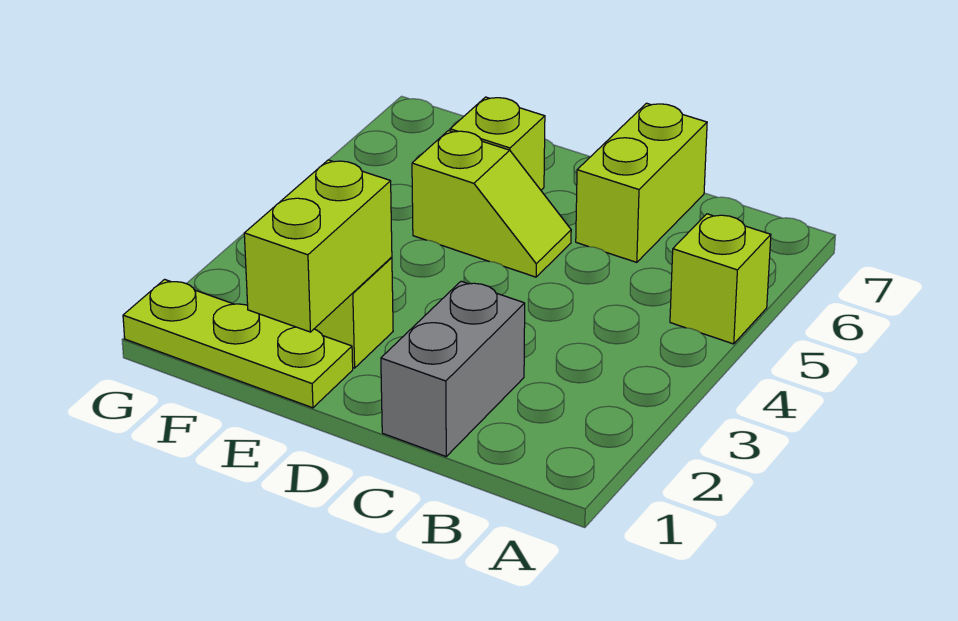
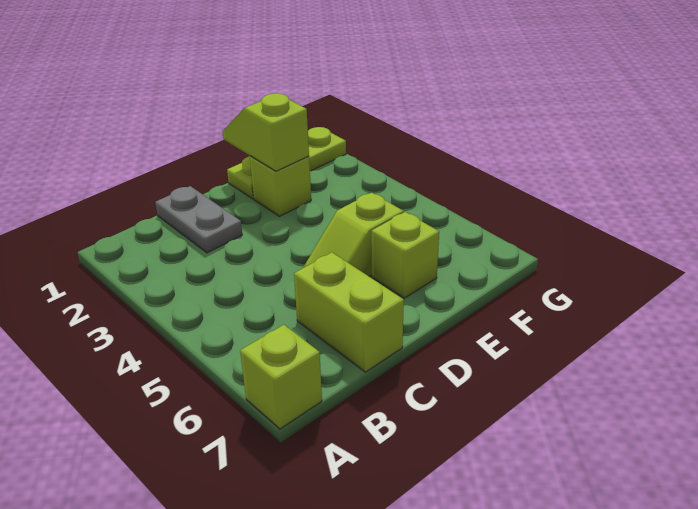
lime brick A5 level 1 -> lime brick A7 level 1
grey brick C1:C2 level 1 -> grey plate C1:C2 level 1
lime brick E1:E2 level 2 -> lime slope E1:E2 level 2 top 2

